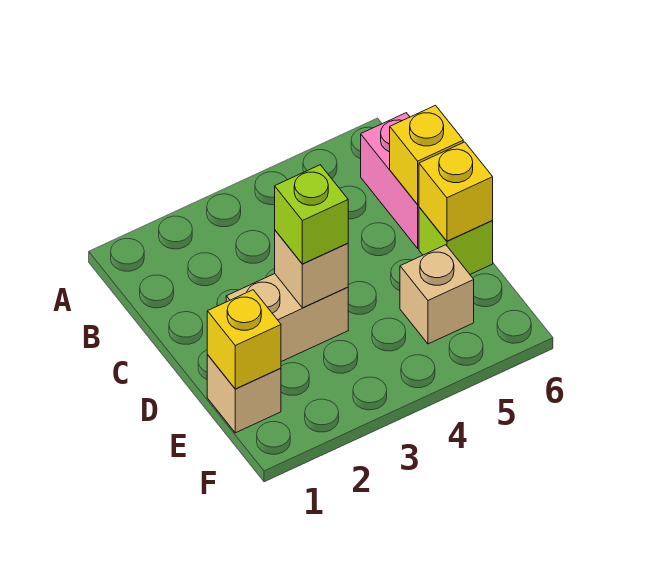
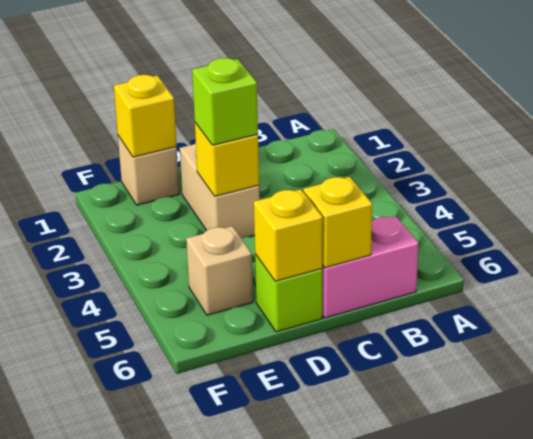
tan brick D3 level 2 -> yellow brick D3 level 2

